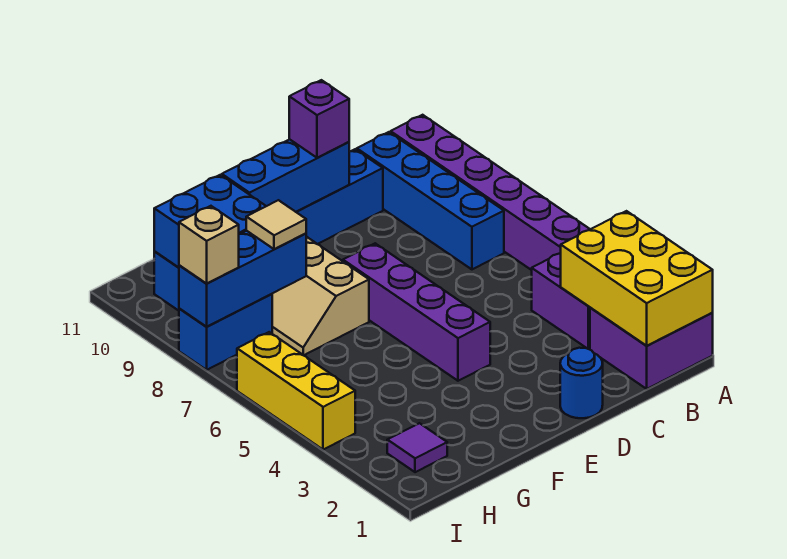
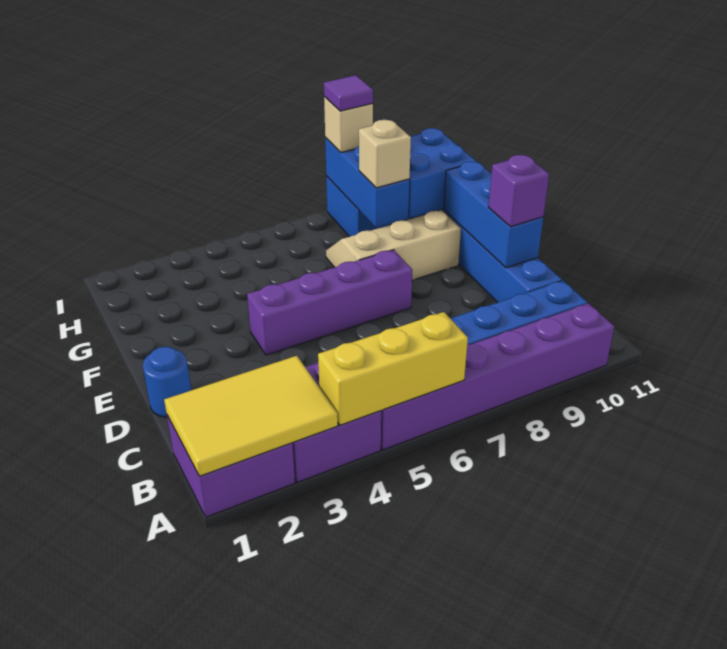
yellow brick A1:B3 level 2 -> yellow tile A1:B3 level 2
tan tile G8 level 3 -> tan brick G8 level 3
purple tile H2 level 1 -> purple tile I8 level 4
yellow brick I4:I6 level 1 -> yellow brick A4:A6 level 2

